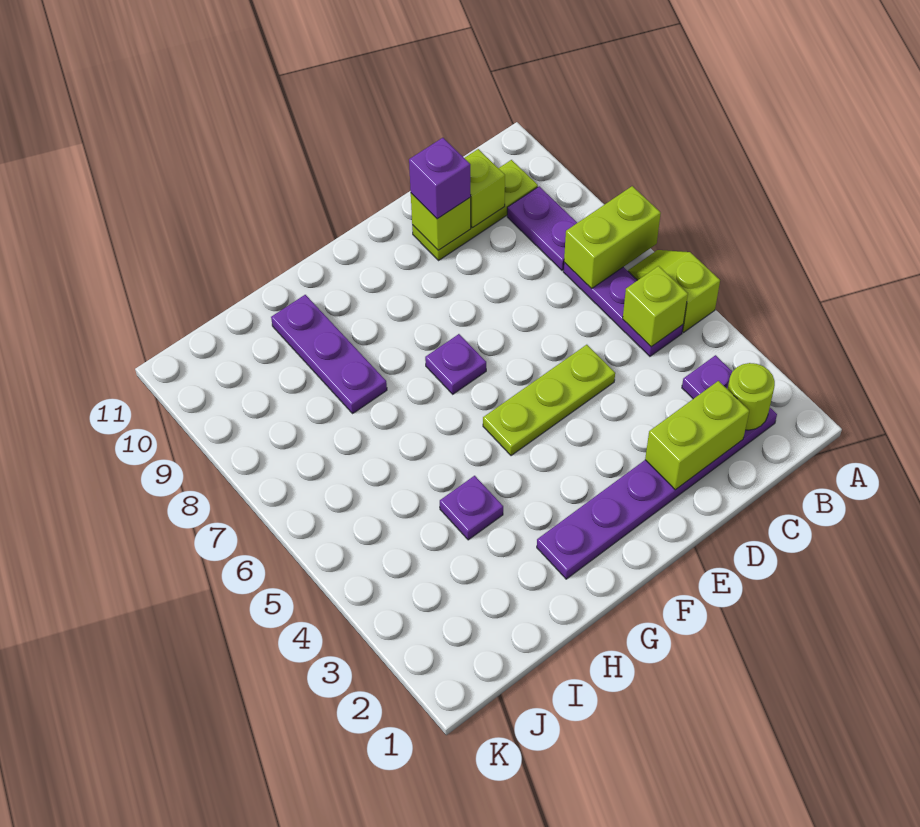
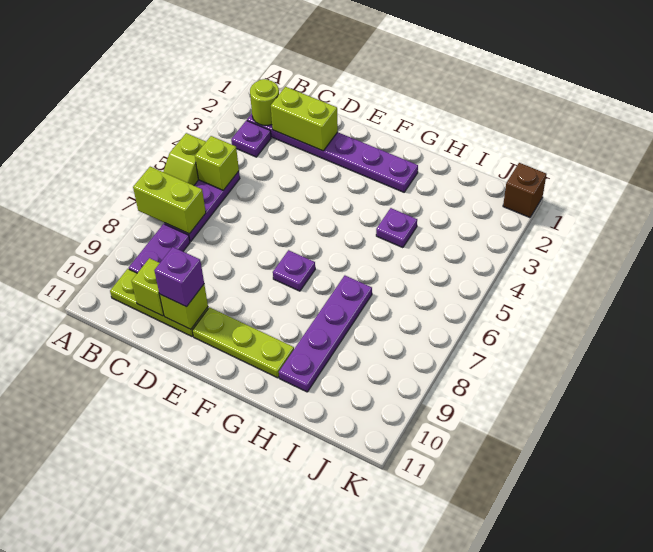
lime plate D5:F5 level 1 -> lime plate E10:G10 level 1
purple plate H8:H10 level 1 -> purple plate H7:H10 level 1
none -> brown brick K1 level 1

